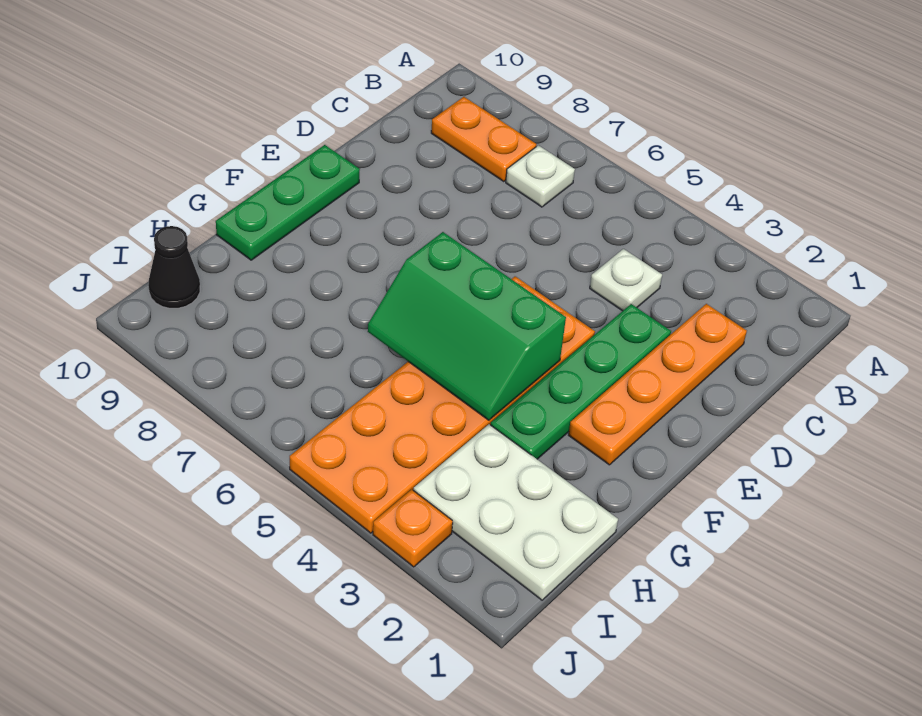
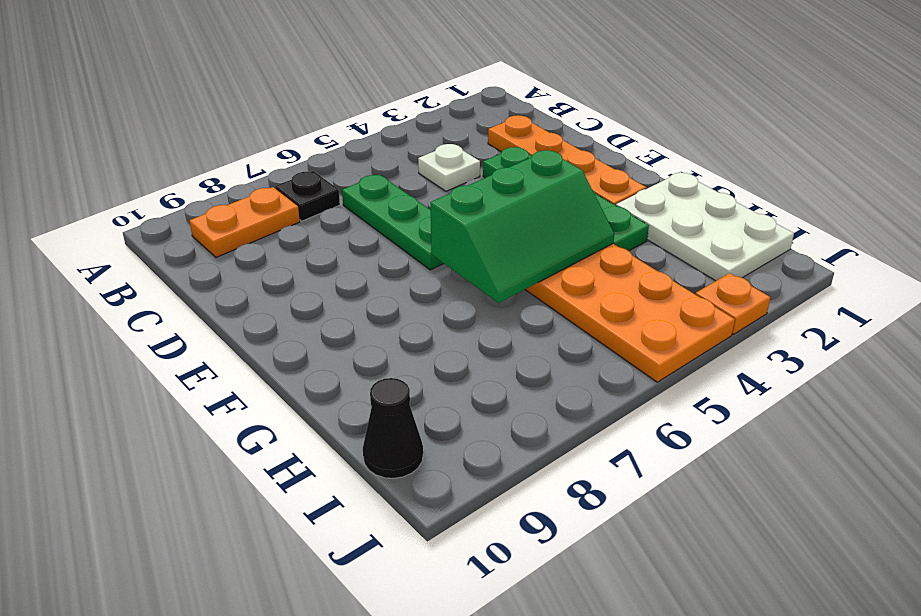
white plate B7 level 1 -> black plate B7 level 1
green plate E10:G10 level 1 -> green plate C6:E6 level 1
white plate H1:I3 level 1 -> white plate G1:I2 level 1

